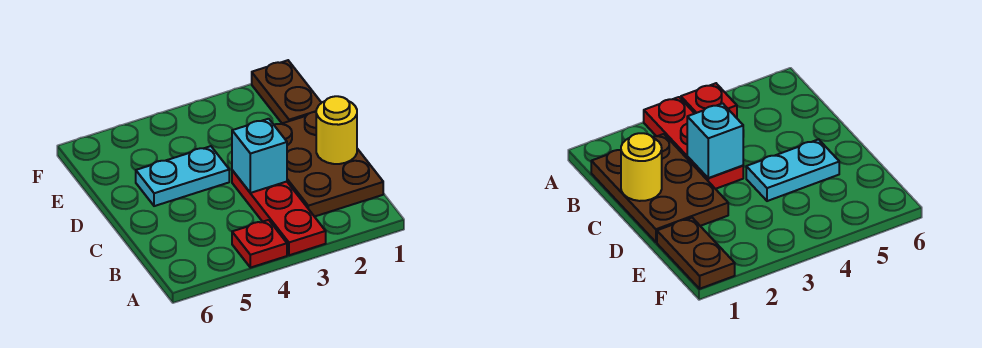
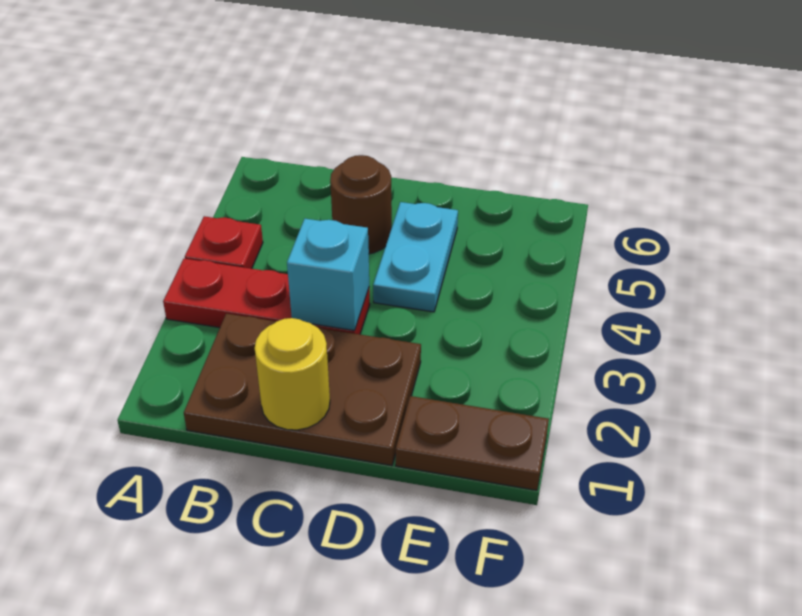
none -> brown round brick C5 level 1

